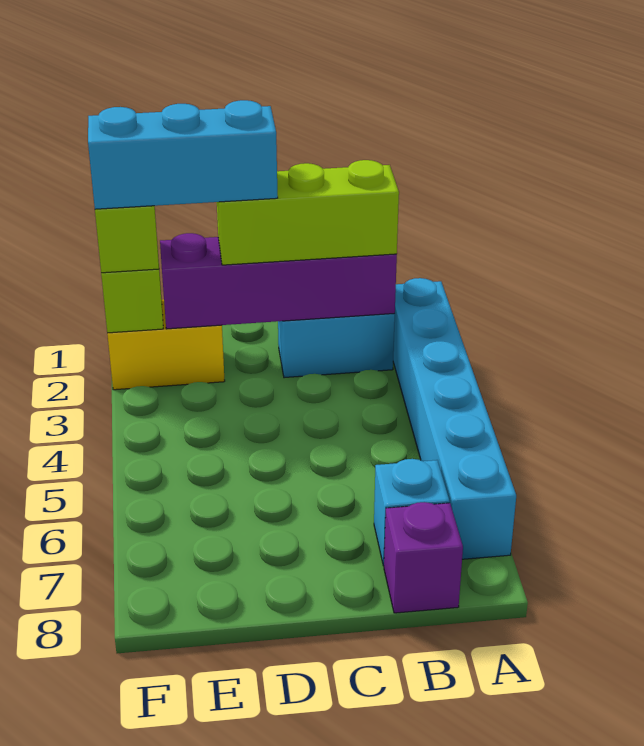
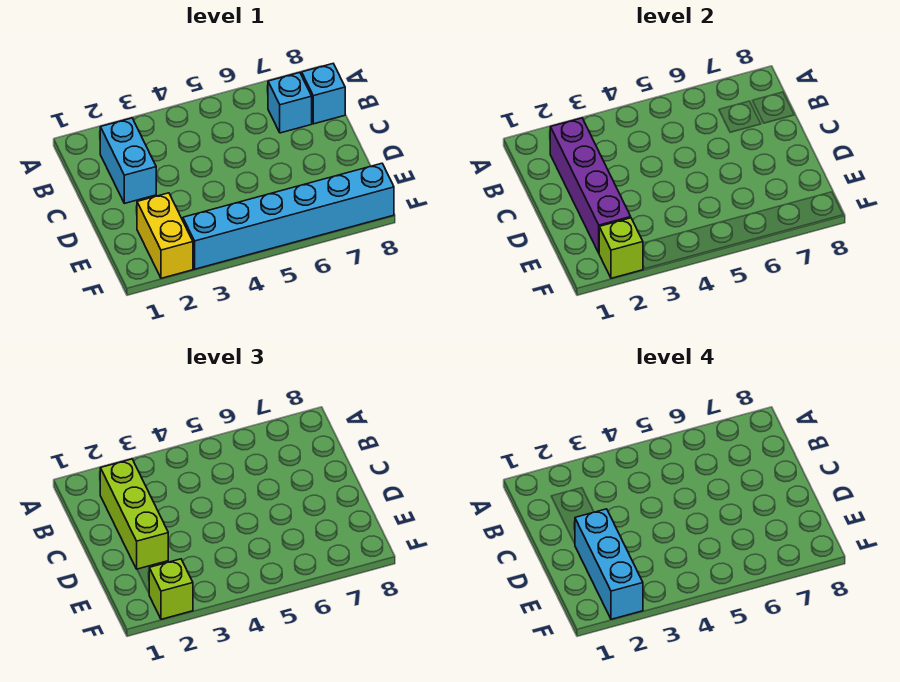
cyan brick A2:A7 level 1 -> cyan brick F3:F8 level 1
purple brick B8 level 1 -> cyan brick B8 level 1

